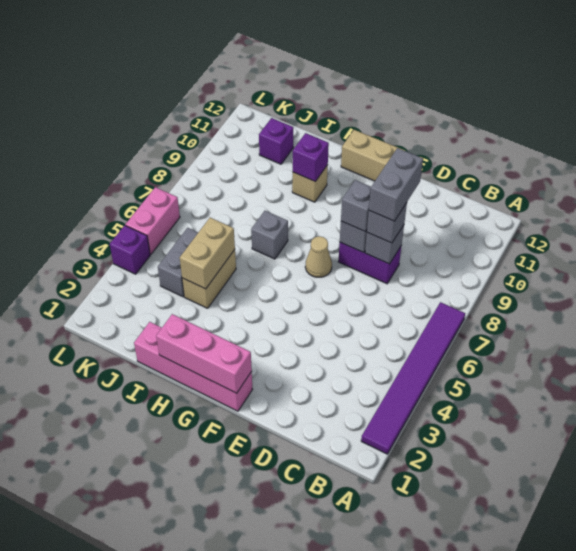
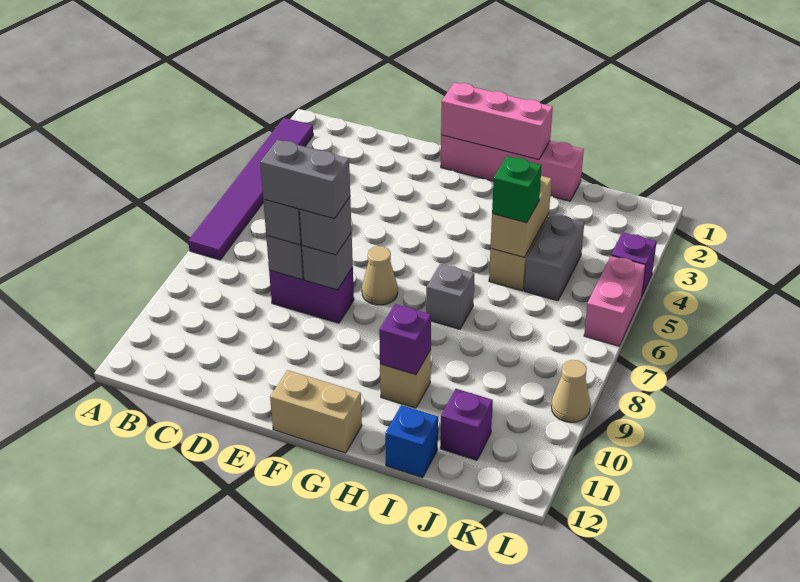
grey brick D8:D9 level 4 -> grey brick D8:E8 level 4
none -> green brick I5 level 3
none -> blue brick I12 level 1
none -> tan cone L9 level 1

